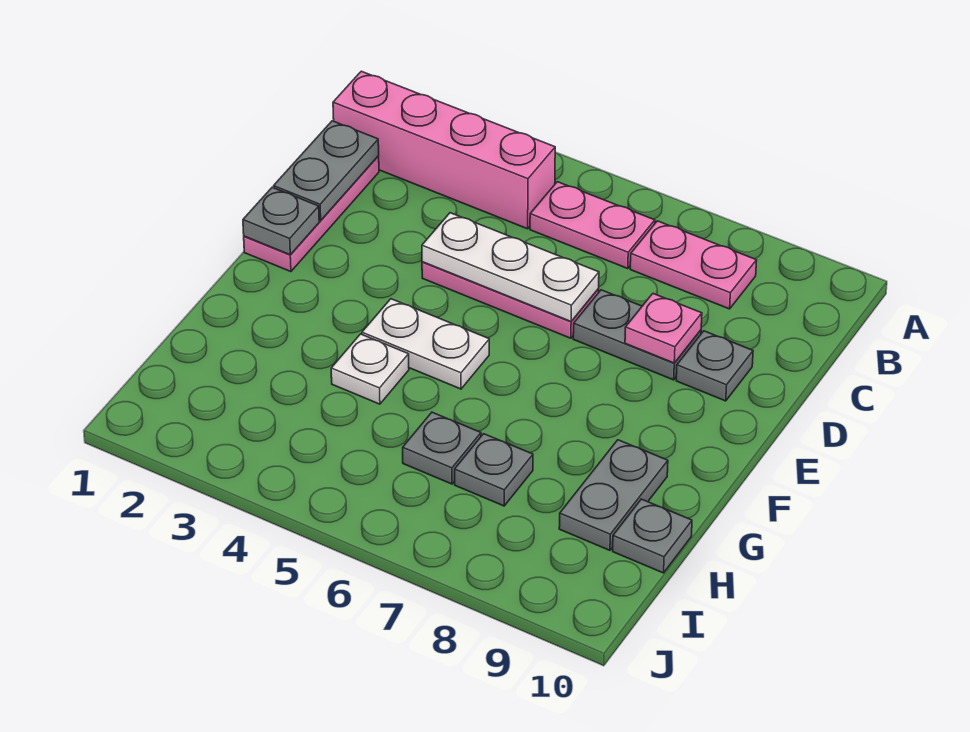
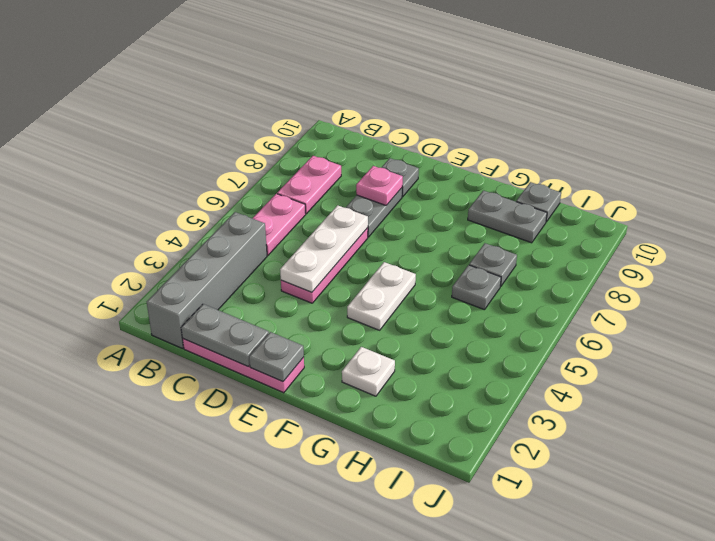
pink brick B1:B4 level 1 -> grey brick B1:B4 level 1
white plate G4 level 1 -> white plate G2 level 1

